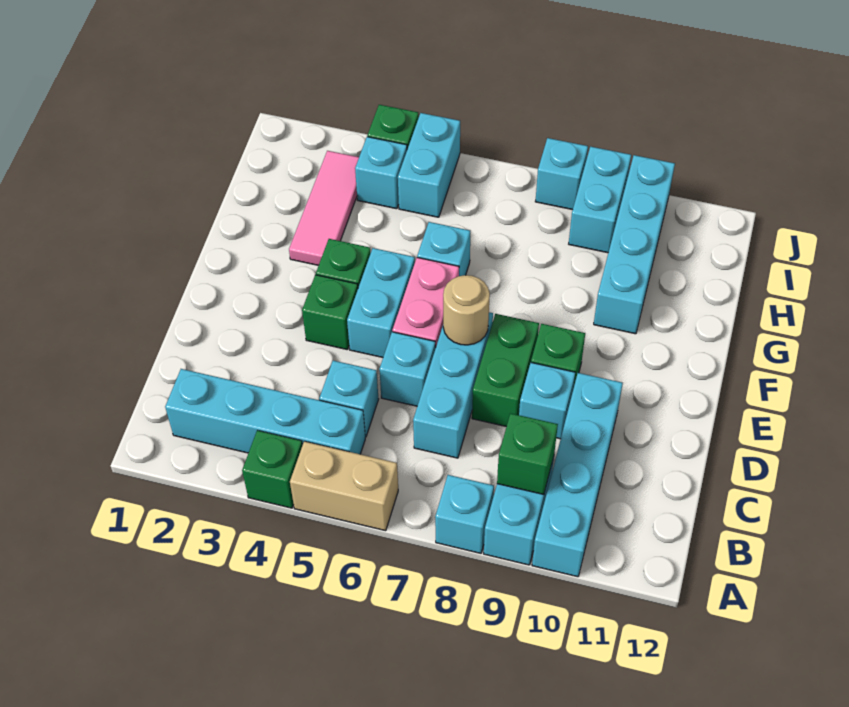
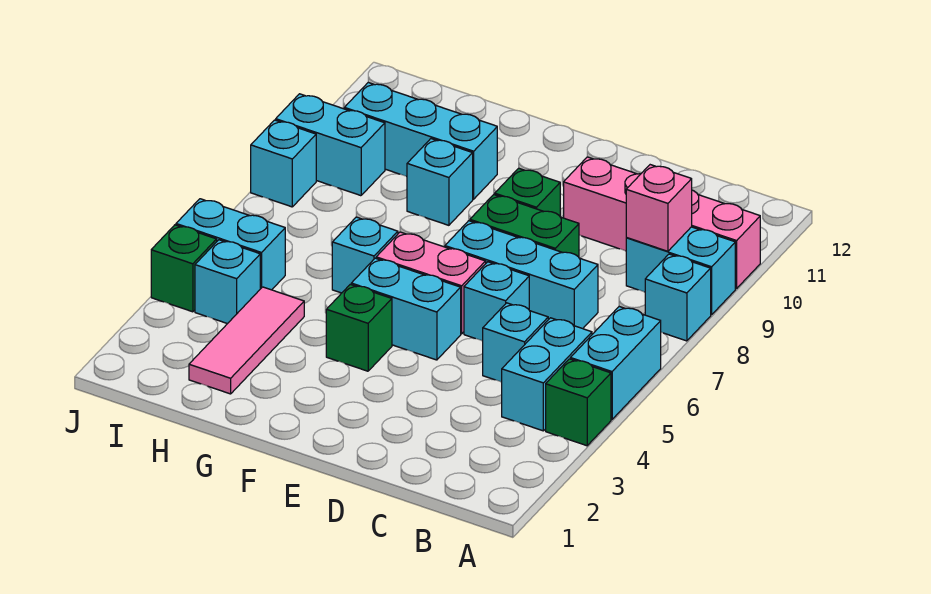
tan brick A5:A6 level 1 -> cyan brick A5:A6 level 1
cyan brick A10:D10 level 1 -> pink brick A10:D10 level 1
cyan brick B2:B5 level 1 -> cyan brick B4:B5 level 1
green brick B9 level 2 -> pink brick B9 level 2
cyan brick D9 level 1 -> cyan brick G9 level 1
green brick E4 level 1 -> none
tan round brick E7 level 2 -> none
pink tile G3:I3 level 1 -> pink tile H2:H4 level 1
cyan brick G10:J10 level 1 -> cyan brick G10:I10 level 1

